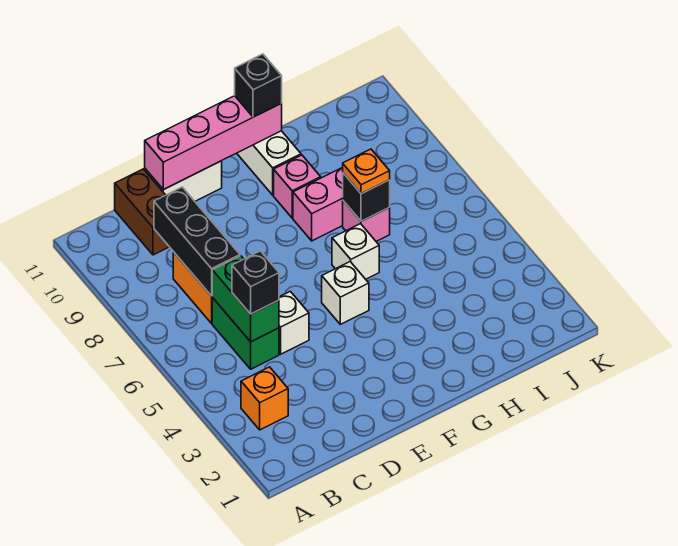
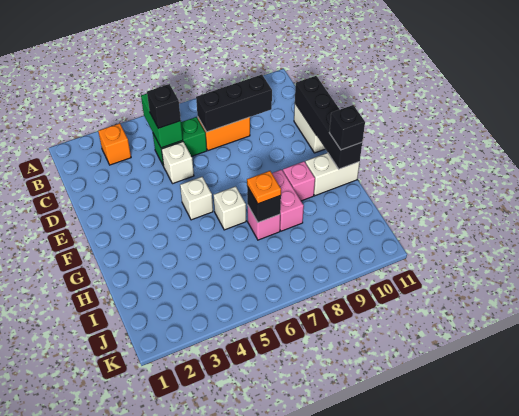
green brick C5:C6 level 2 -> green brick B5:C5 level 2
brown brick C10:C11 level 1 -> none
pink brick D11:G11 level 2 -> black brick D11:G11 level 2

